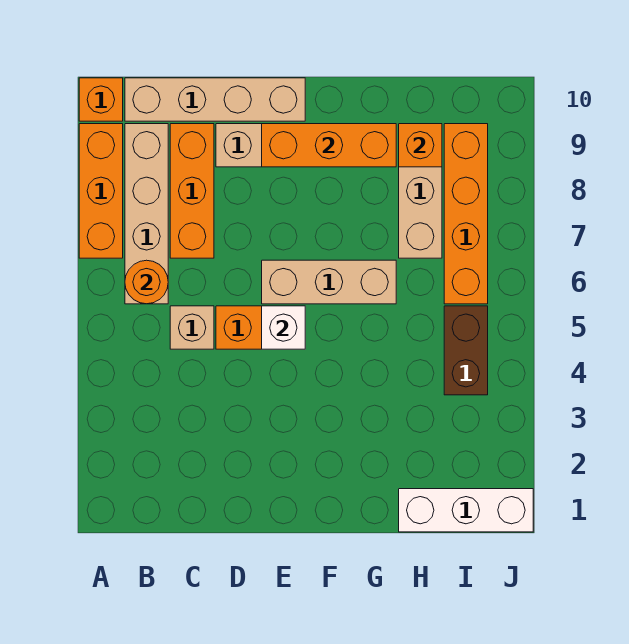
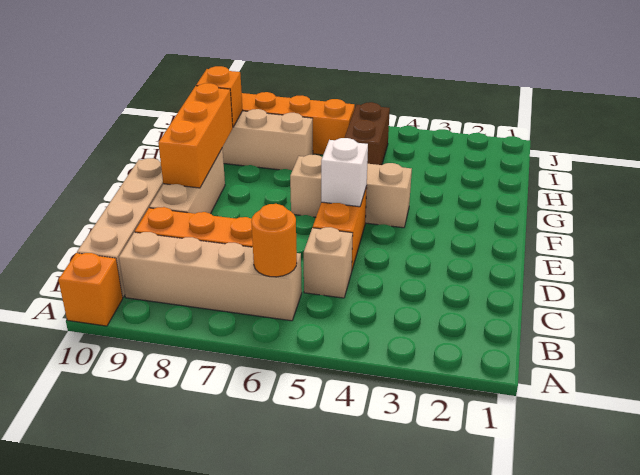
orange brick A7:A9 level 1 -> none
tan brick E6:G6 level 1 -> tan brick F4:F6 level 1
white brick H1:J1 level 1 -> none
brown brick I4:I5 level 1 -> brown brick H5:I5 level 1

